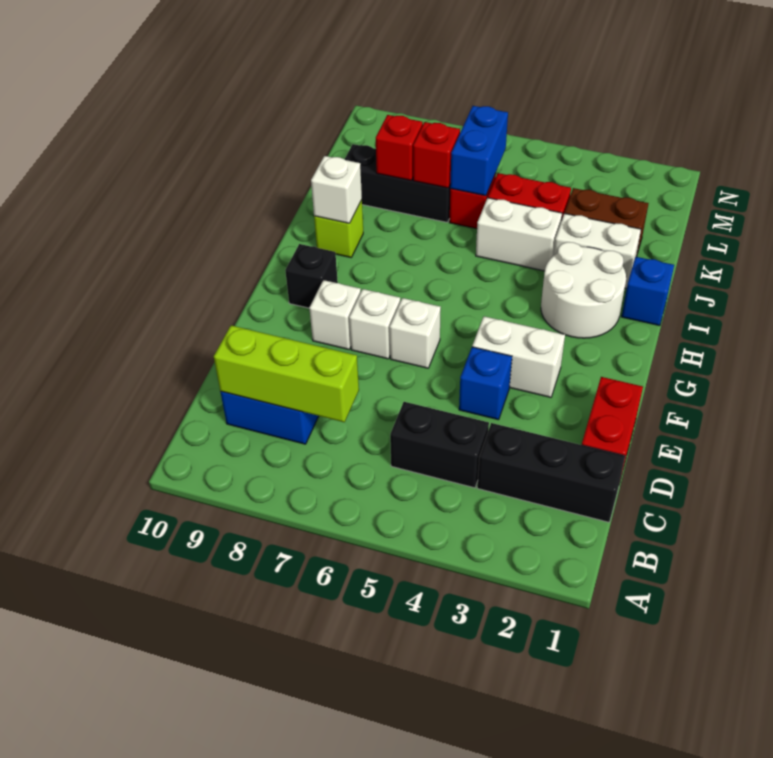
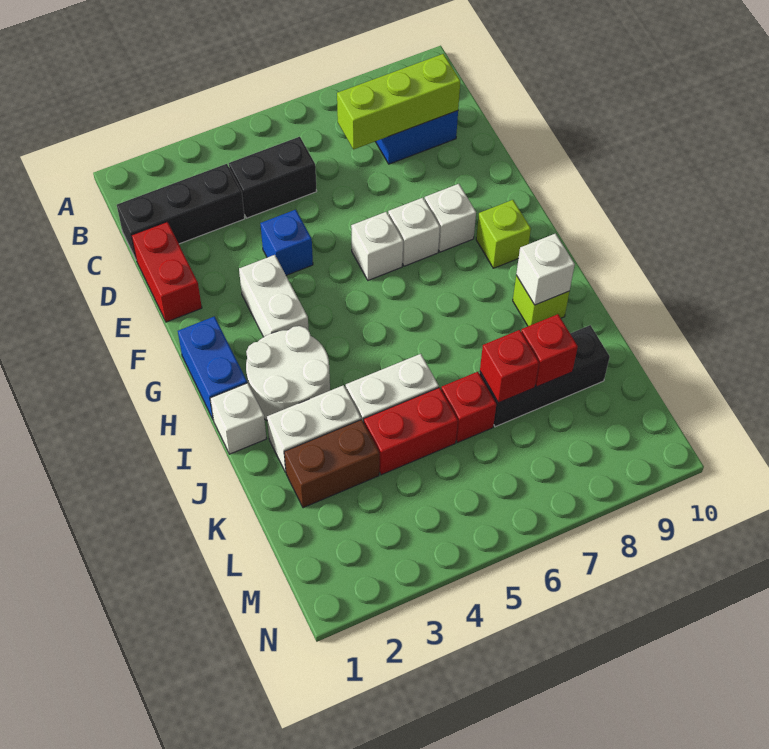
white brick F3:F4 level 1 -> white brick F3:G3 level 1
black brick G9 level 1 -> lime brick G9 level 1
blue brick I1 level 1 -> white brick I1 level 1
blue brick K6:L6 level 2 -> blue brick G1:H1 level 1

